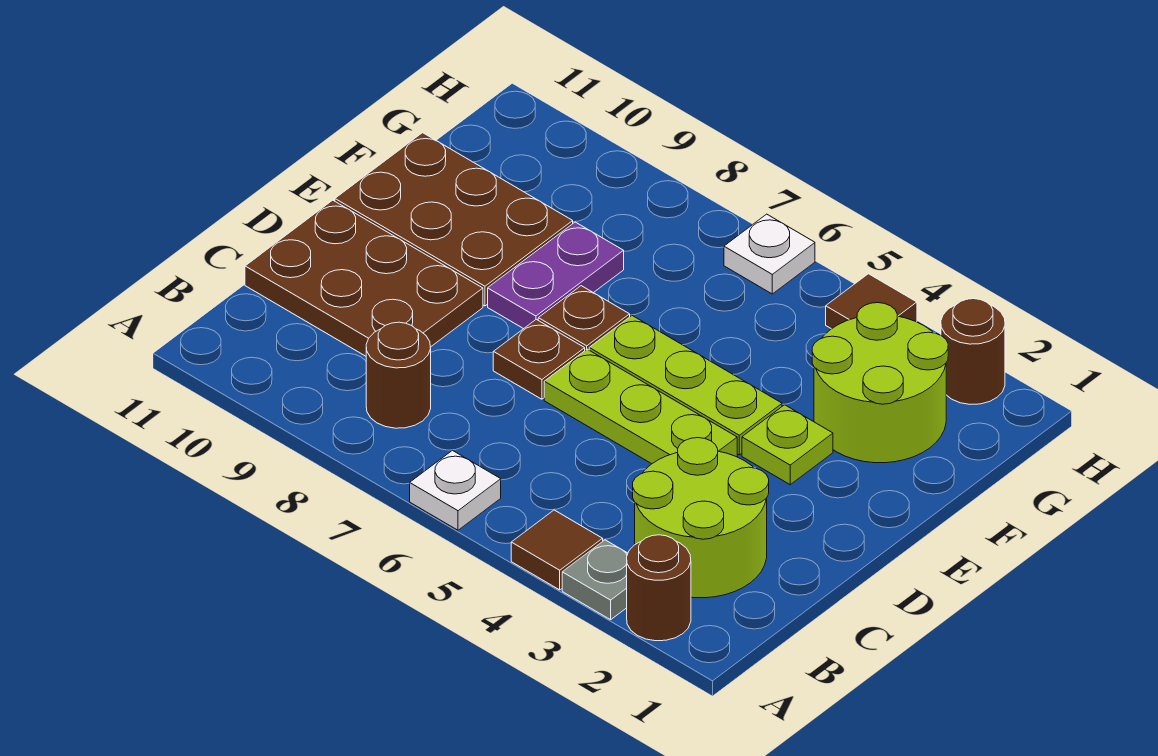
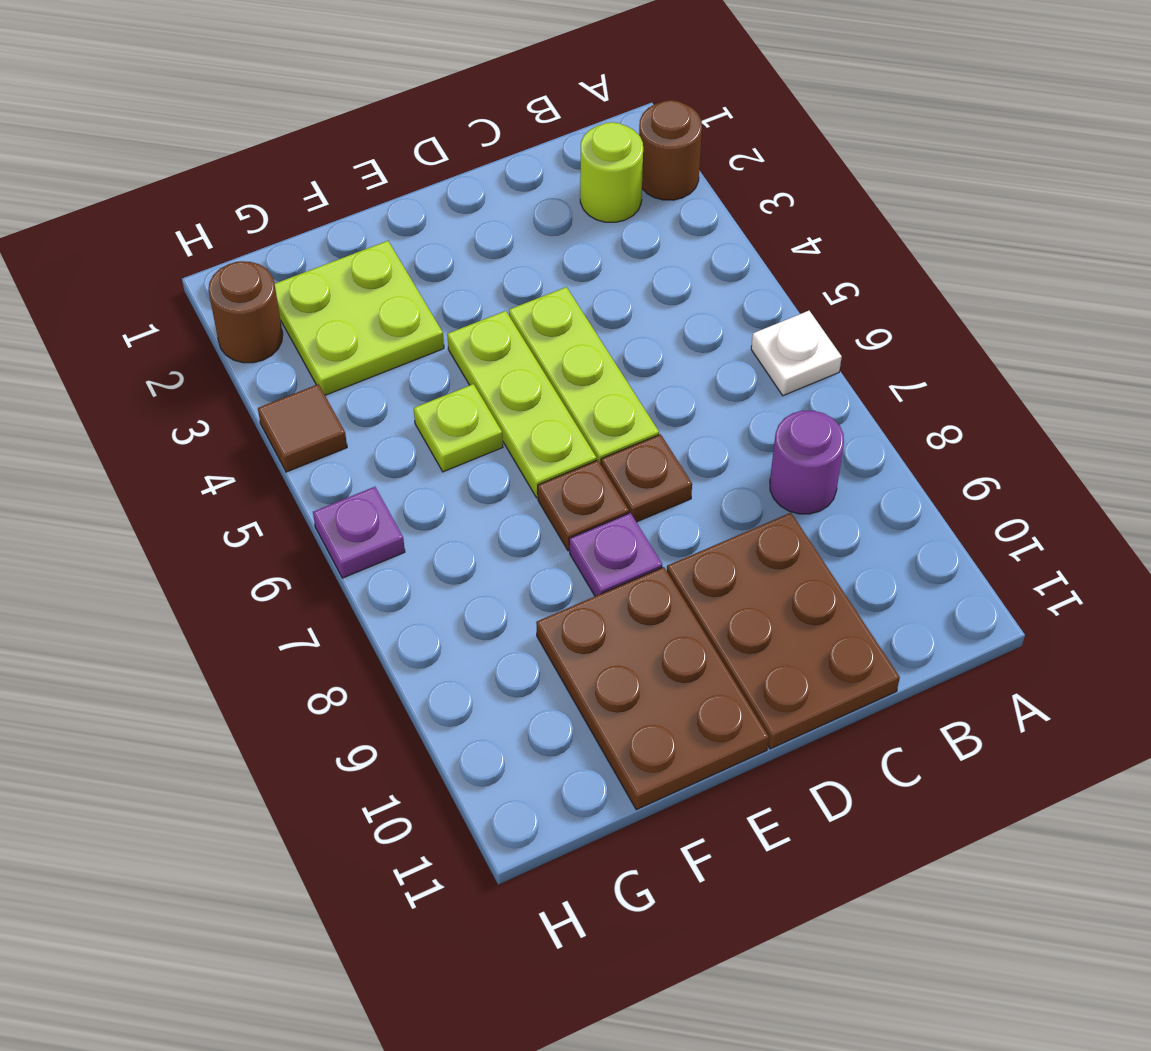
grey plate A3 level 1 -> none
brown tile A4 level 1 -> none
lime round brick B2:C3 level 1 -> lime round brick B2 level 1
brown round brick B8 level 1 -> purple round brick B8 level 1
lime plate E3 level 1 -> lime plate F5 level 1
purple plate E8:F8 level 1 -> purple plate E8 level 1
lime round brick F2:G3 level 1 -> lime plate F2:G3 level 1
white plate H6 level 1 -> purple plate H6 level 1

